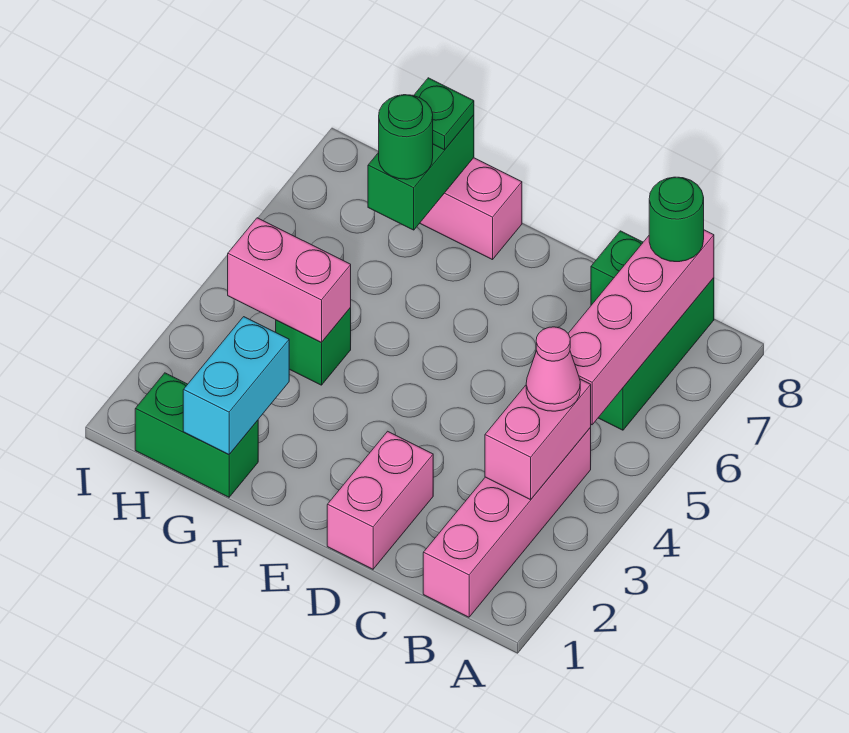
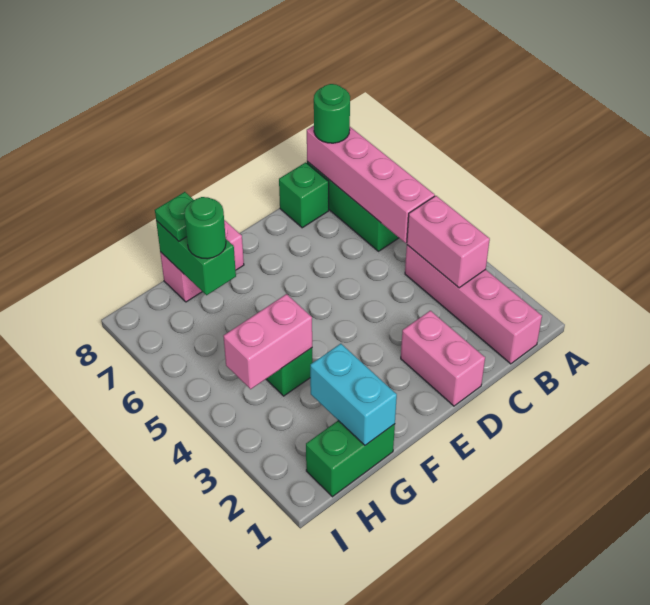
pink cone B4 level 3 -> none

